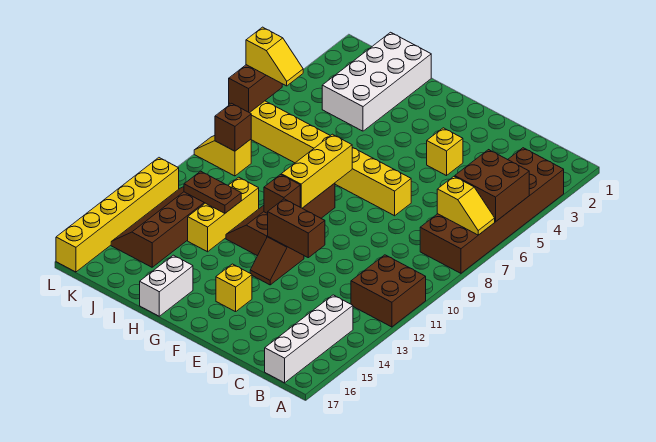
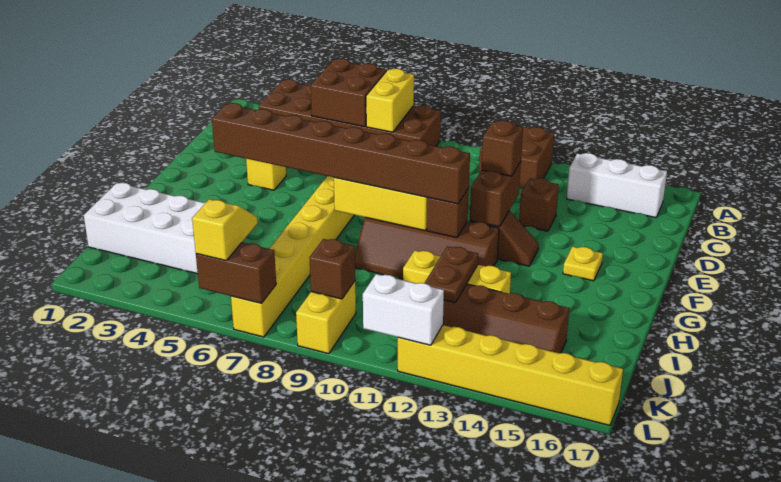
yellow slope A7:B7 level 2 top B -> yellow brick A7:B7 level 2
white brick B14:B17 level 1 -> white brick B14:B16 level 1
none -> brown brick D13 level 1
none -> brown brick E12 level 3
yellow brick F15 level 1 -> yellow plate F15 level 1
none -> brown brick G4:G11 level 3
white brick H16:H17 level 1 -> white brick L11:L12 level 2
yellow slope K9:L9 level 1 top K -> yellow brick K9:L9 level 1

